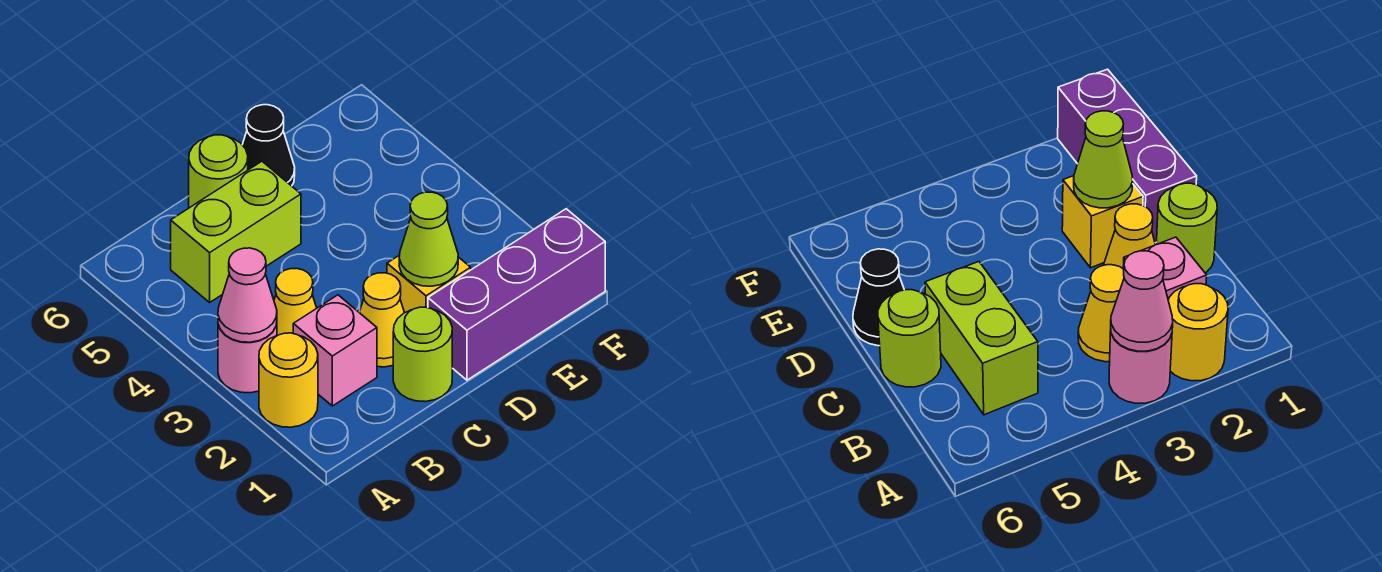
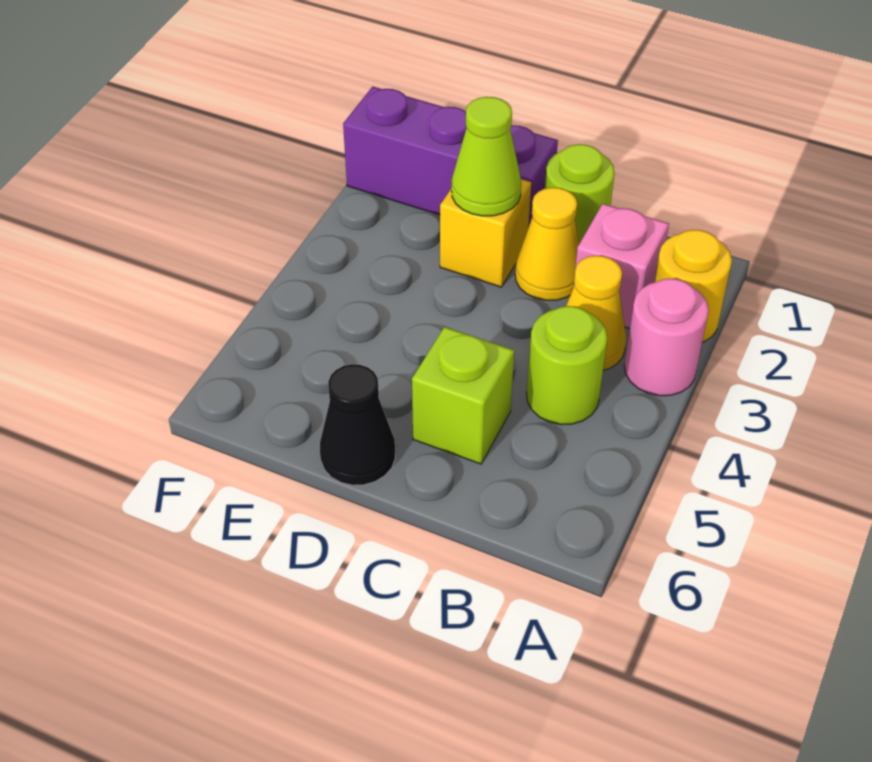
pink cone A3 level 2 -> none
lime brick B5:C5 level 1 -> lime brick C5 level 1
lime round brick C6 level 1 -> lime round brick B4 level 1

